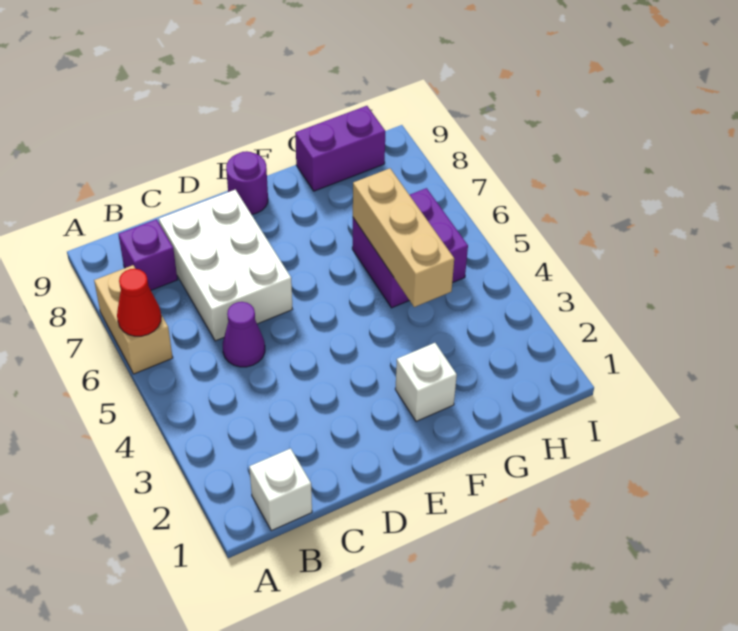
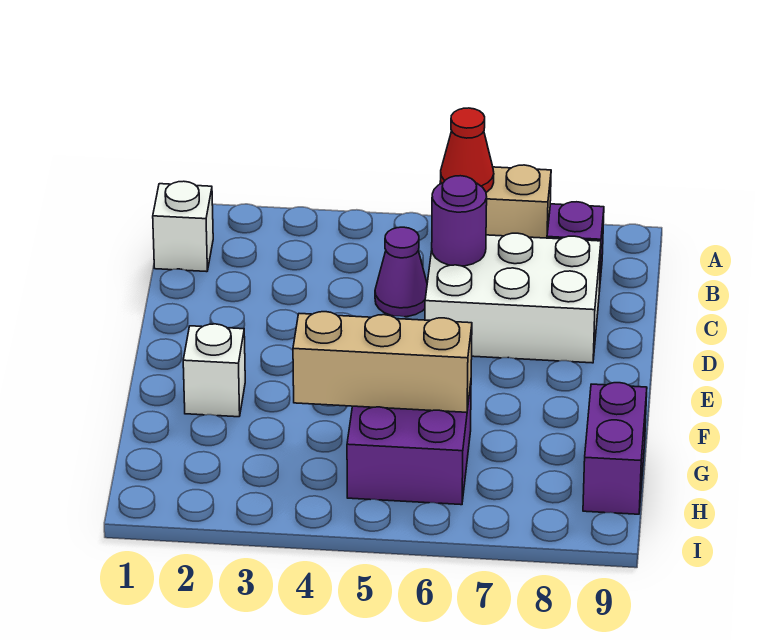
purple round brick E9 level 1 -> purple round brick C6 level 2

